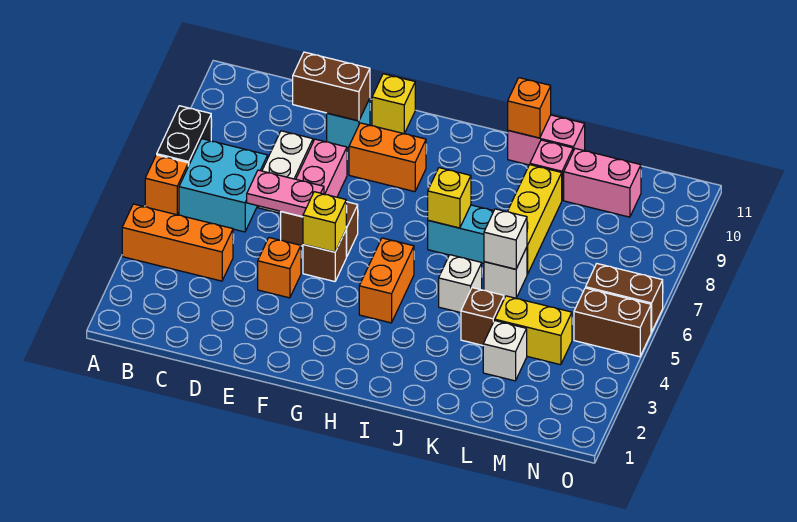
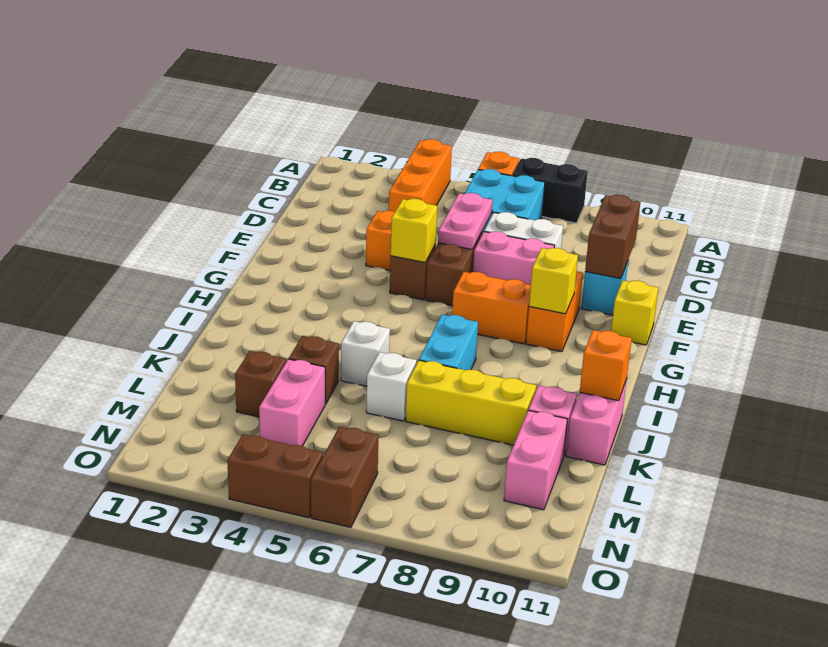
orange brick H4:H5 level 1 -> orange brick G7:G8 level 1
yellow brick I7 level 2 -> yellow brick G9 level 2
white brick K6 level 2 -> none
white brick L3 level 1 -> brown brick L3 level 1
yellow brick L4:M4 level 1 -> pink brick L4:M4 level 1
brown brick N5:O5 level 1 -> brown brick O4:O5 level 1

